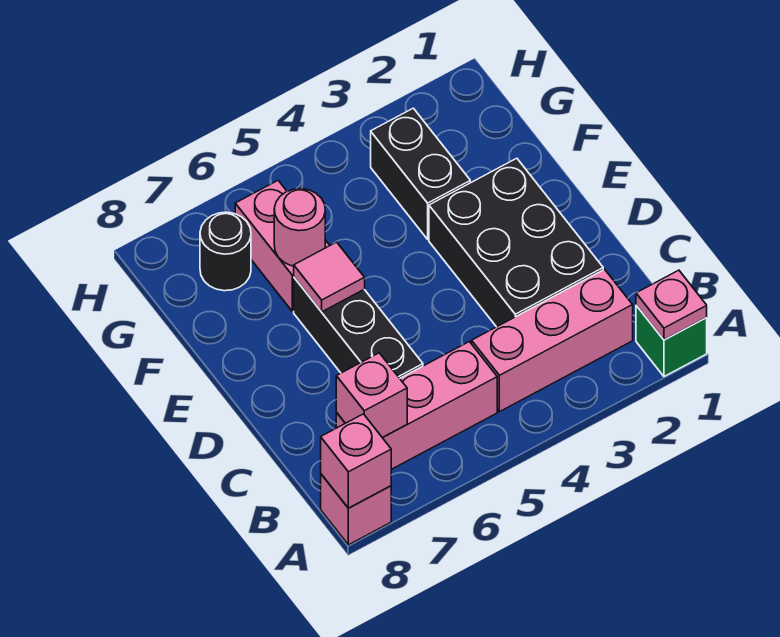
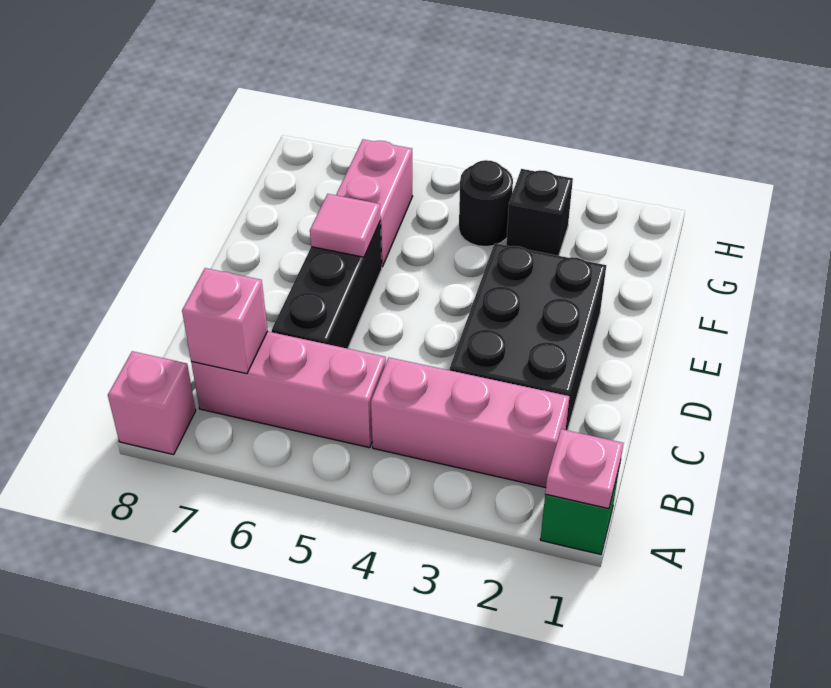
pink brick A8 level 2 -> none
black brick F3:G3 level 1 -> black brick G3 level 1
pink round brick F6 level 2 -> none
black round brick G7 level 1 -> black round brick G4 level 1

